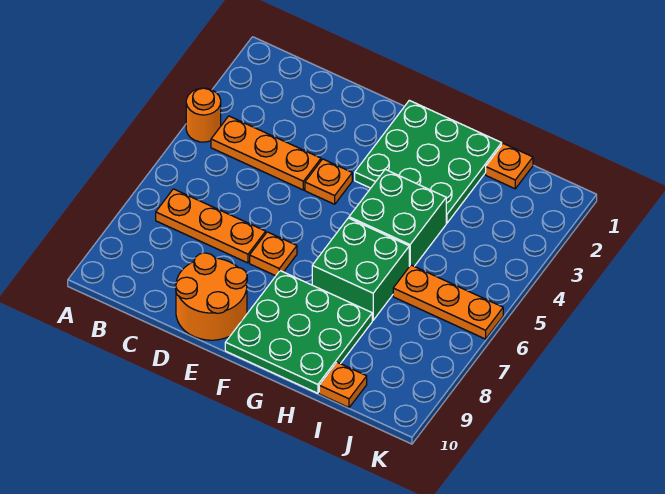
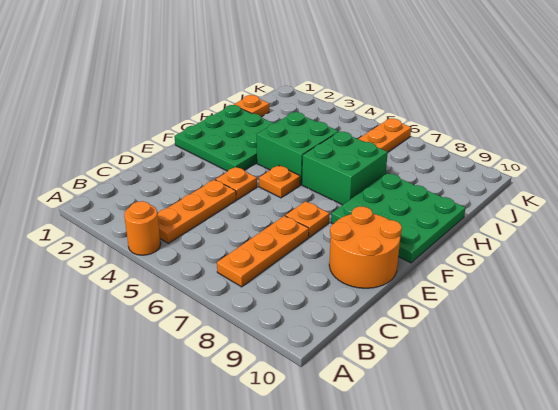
orange plate I10 level 1 -> orange plate F5 level 1

